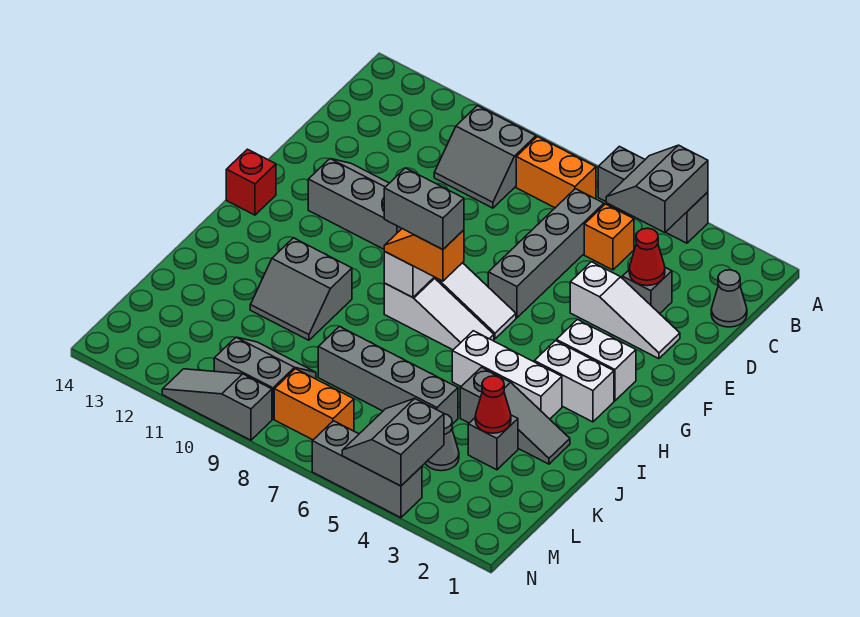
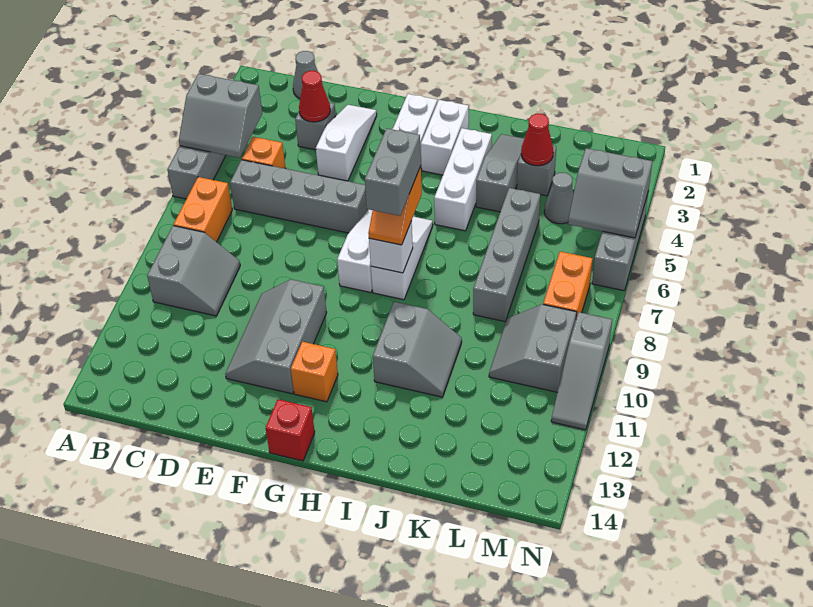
none -> orange brick G12 level 1

